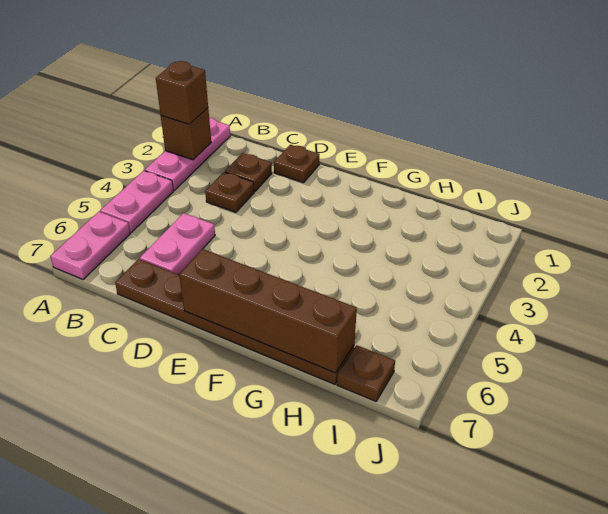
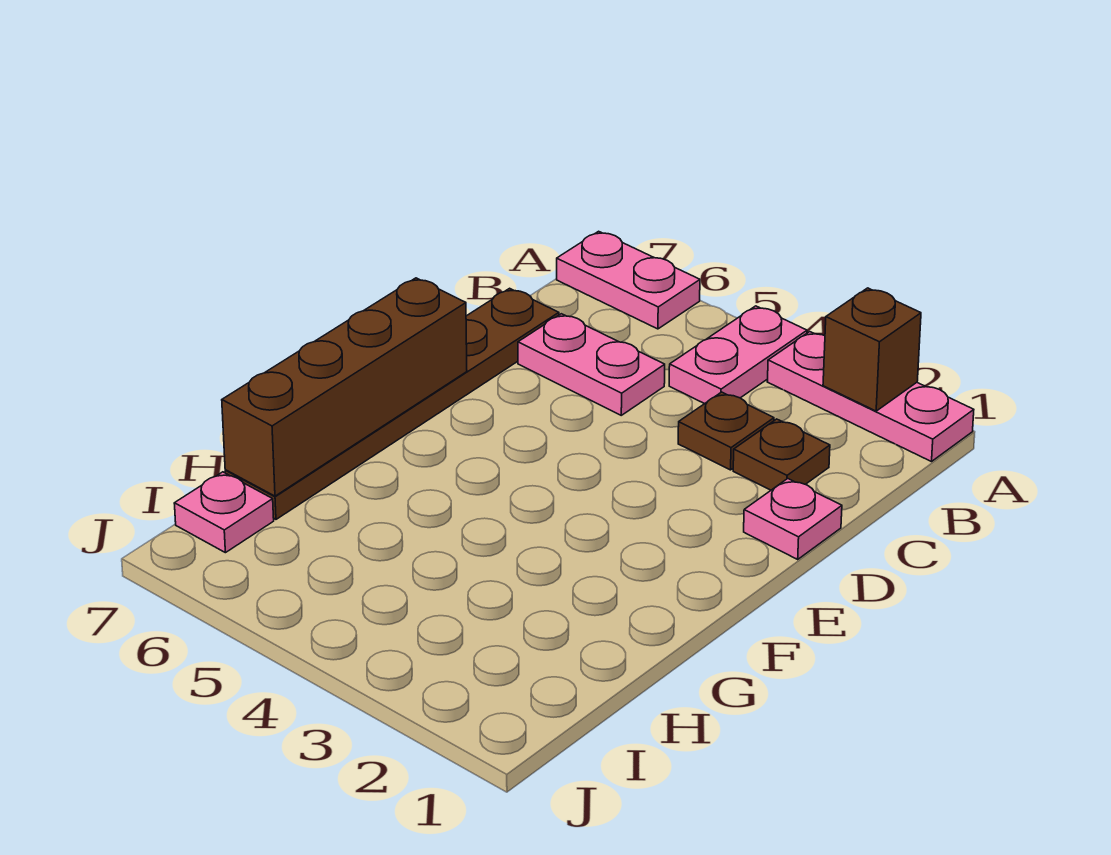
brown brick A2 level 3 -> none
pink plate A4:A5 level 1 -> pink plate A4:B4 level 1
brown plate D1 level 1 -> pink plate D1 level 1
brown plate I7 level 1 -> pink plate I7 level 1

